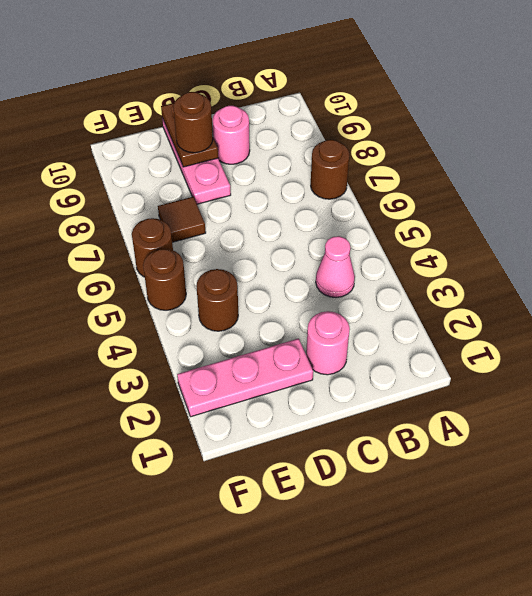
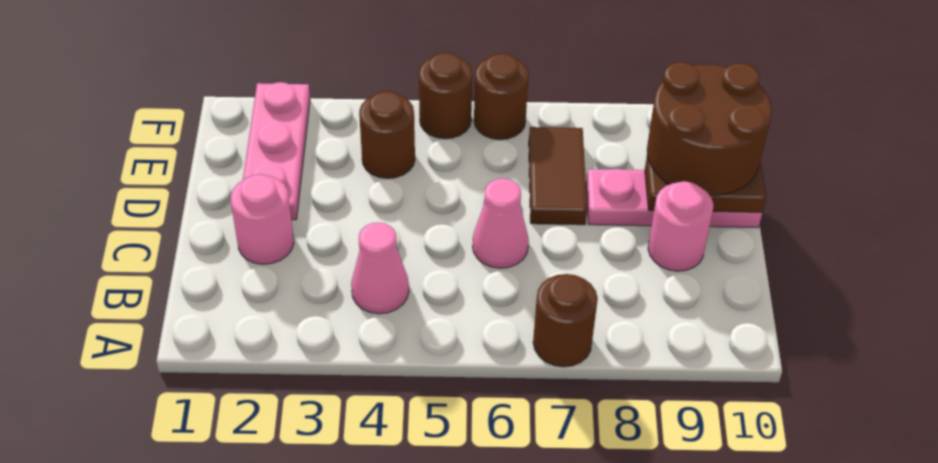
none -> pink cone C6 level 1
brown round brick D9 level 3 -> brown round brick D9:E10 level 3
brown tile E7 level 1 -> brown tile D7:E7 level 1

